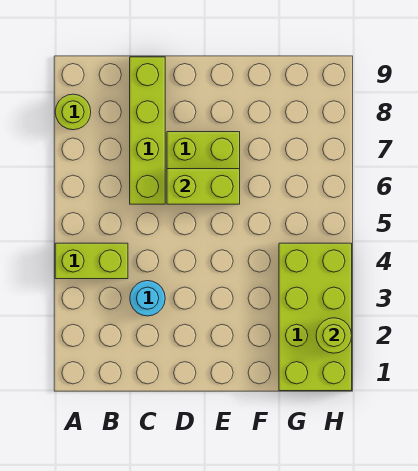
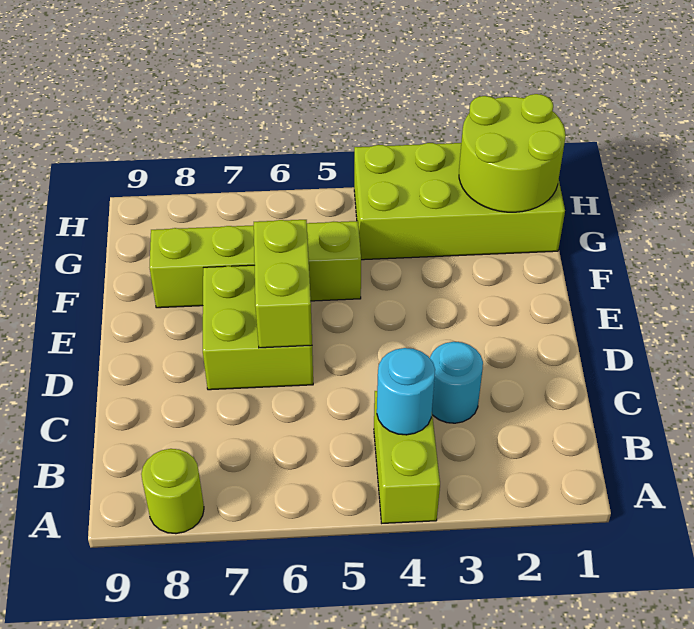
none -> cyan round brick B4 level 2
lime brick C6:C9 level 1 -> lime brick F5:F8 level 1
lime round brick H2 level 2 -> lime round brick G1:H2 level 2

